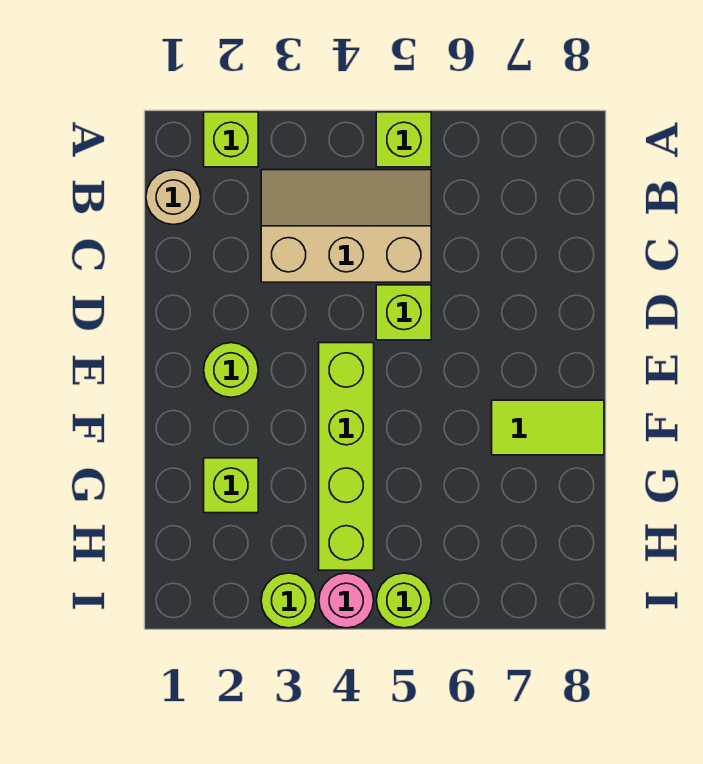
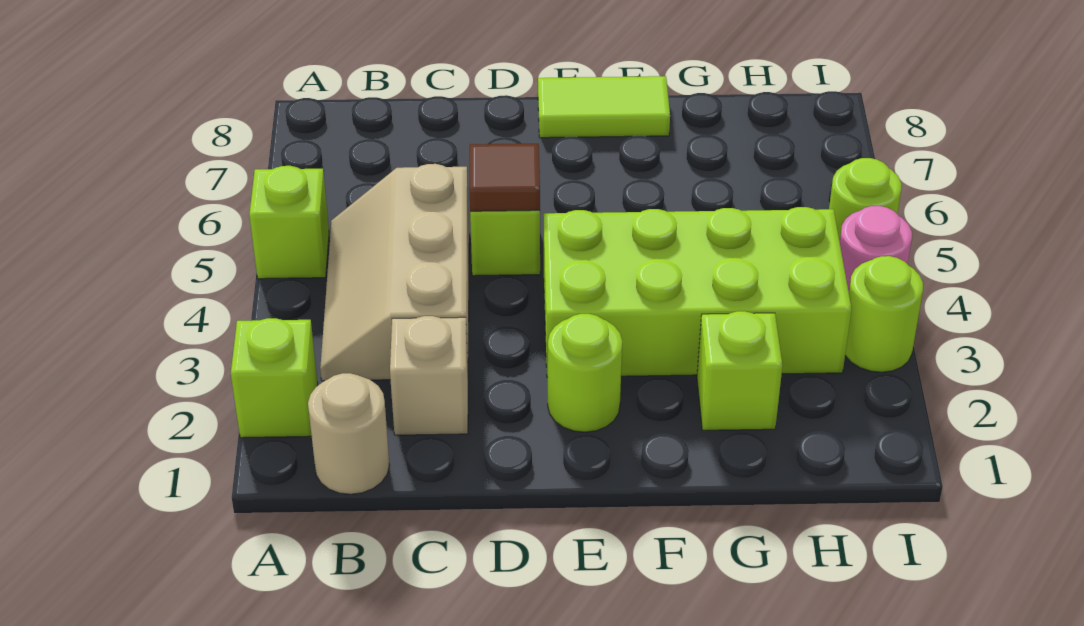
none -> tan brick C2 level 1
none -> brown tile D5 level 2
lime brick E4:H4 level 1 -> lime brick E3:H4 level 1
lime tile F7:F8 level 1 -> lime tile E8:F8 level 1

